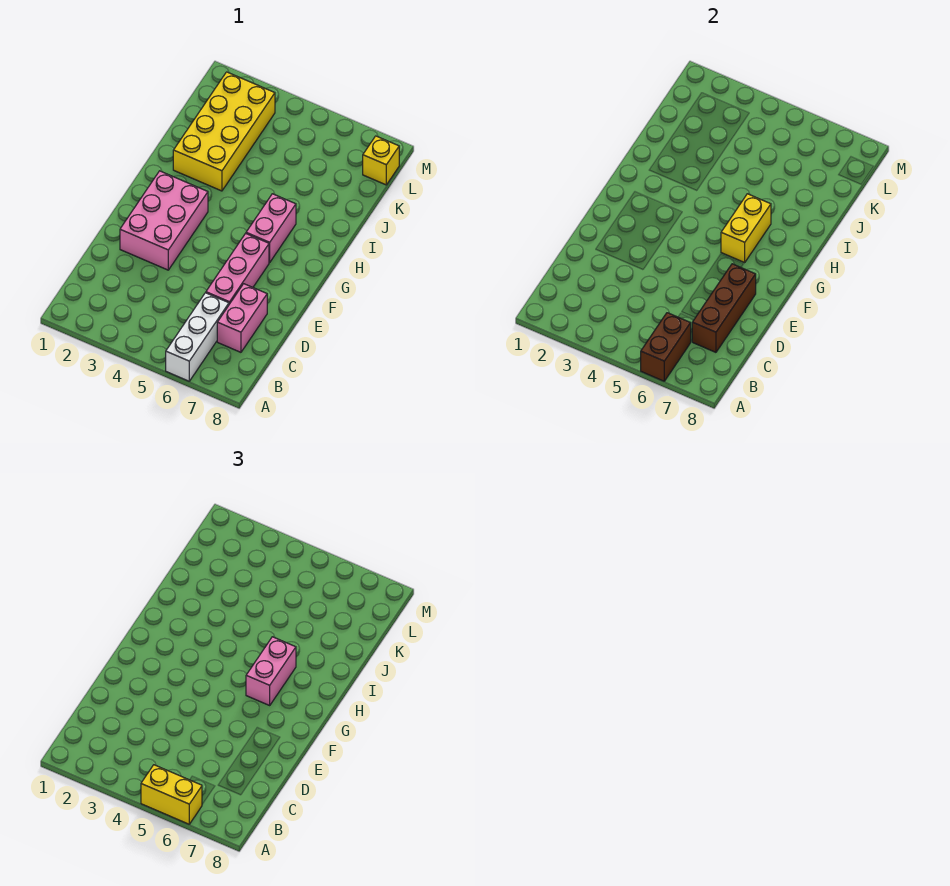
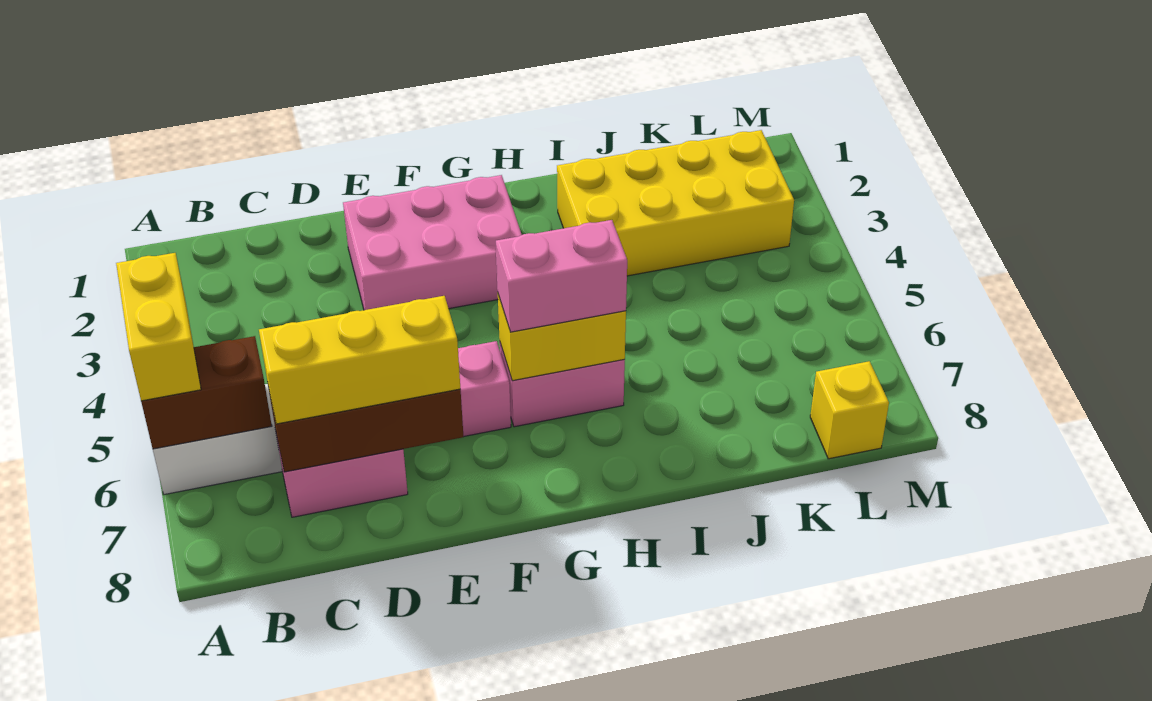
none -> yellow brick C7:E7 level 3

